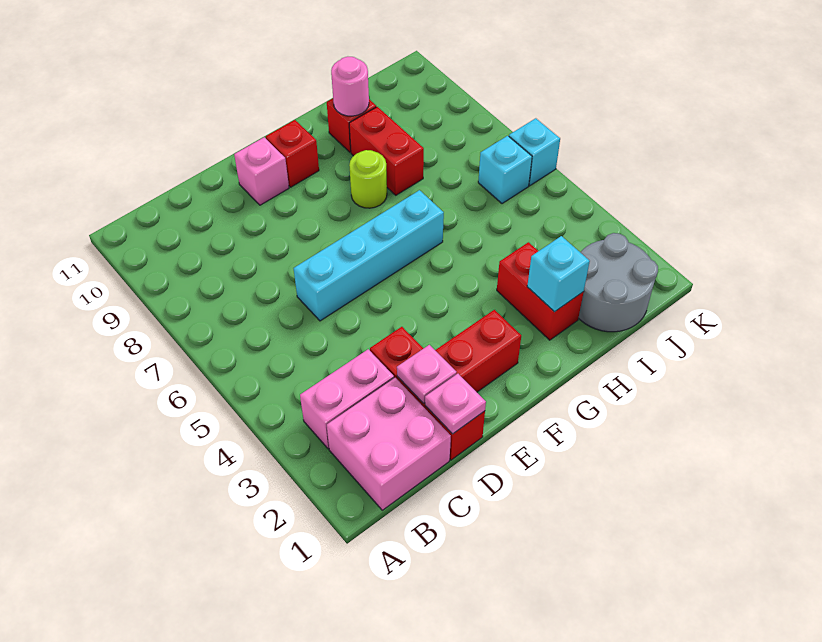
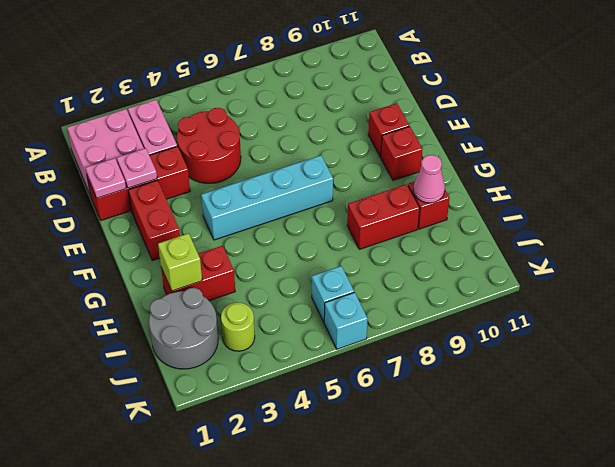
none -> red round brick C4:D5 level 1
cyan brick D6:G6 level 1 -> cyan brick F4:F7 level 1
pink brick E10 level 1 -> red brick E10 level 1
lime round brick G8 level 1 -> lime round brick J3 level 1
cyan brick H2 level 2 -> lime brick H2 level 2
pink round brick H10 level 2 -> pink cone H10 level 2

